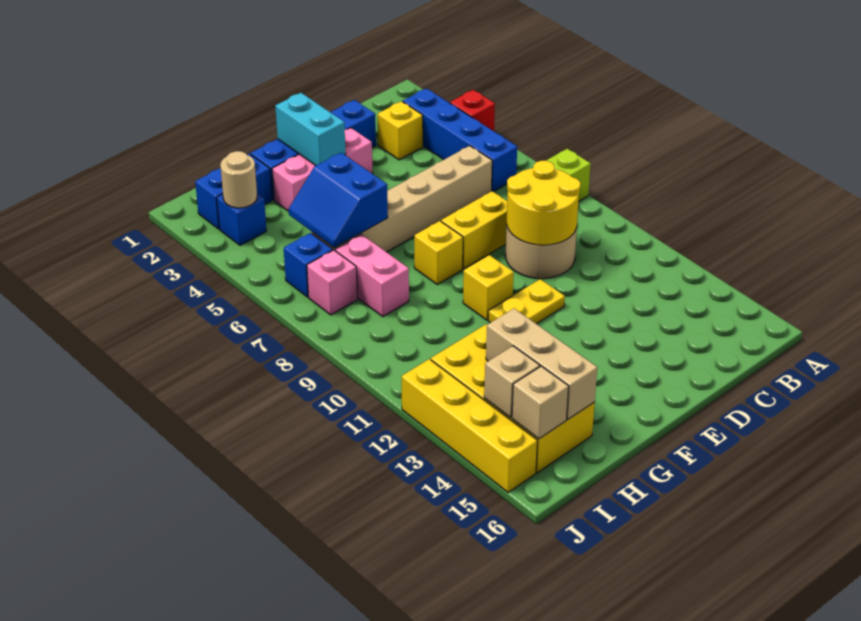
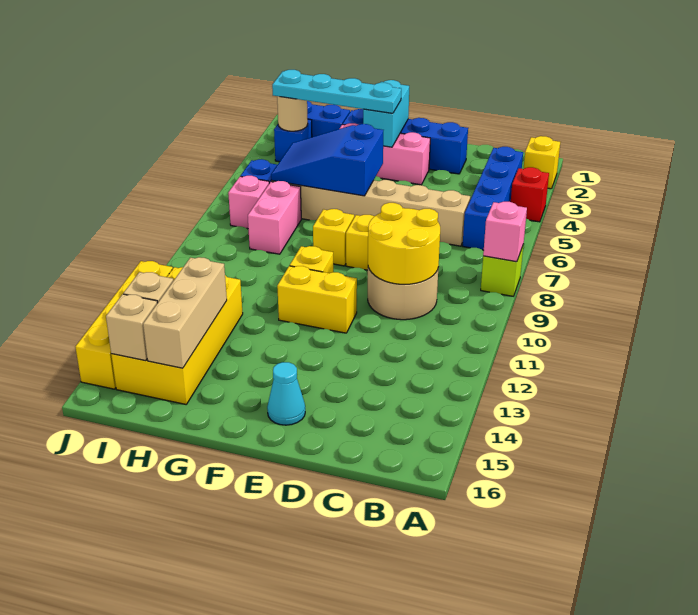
none -> pink brick A8 level 2
yellow brick C3 level 1 -> yellow brick A2 level 1
yellow plate E11:F11 level 1 -> yellow brick E11:F11 level 1
none -> cyan cone E15 level 1
none -> cyan plate F3:I3 level 3
blue slope G5:H6 level 2 top G -> blue slope F5:H6 level 2 top F

